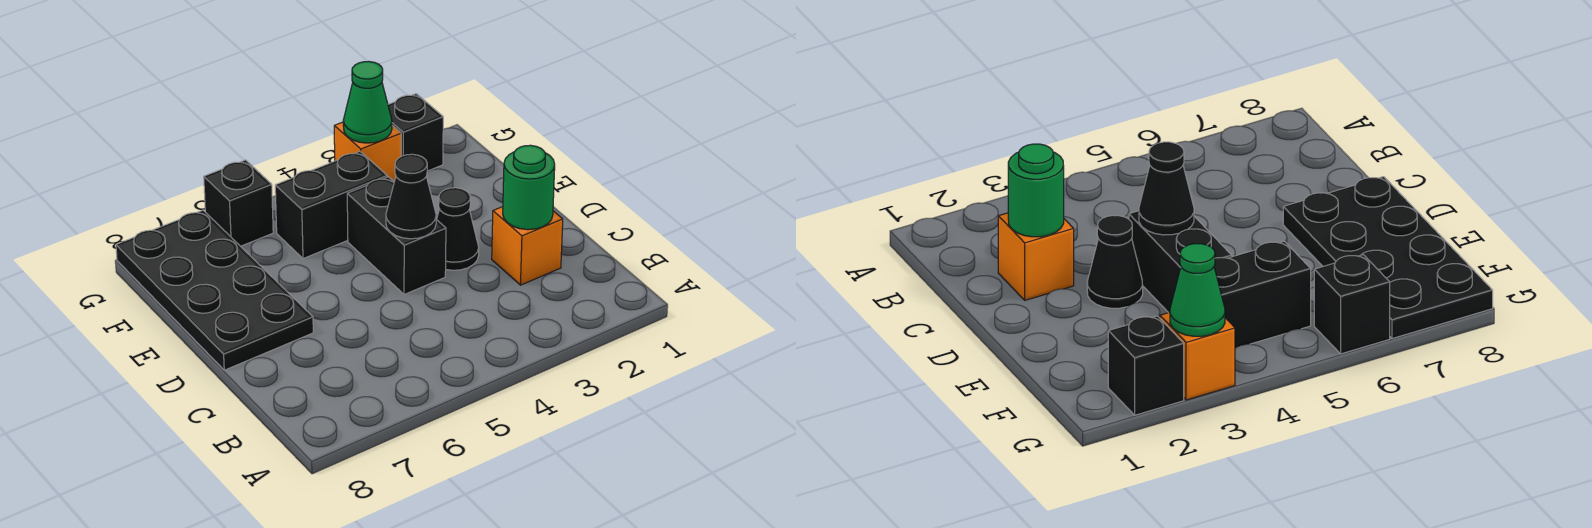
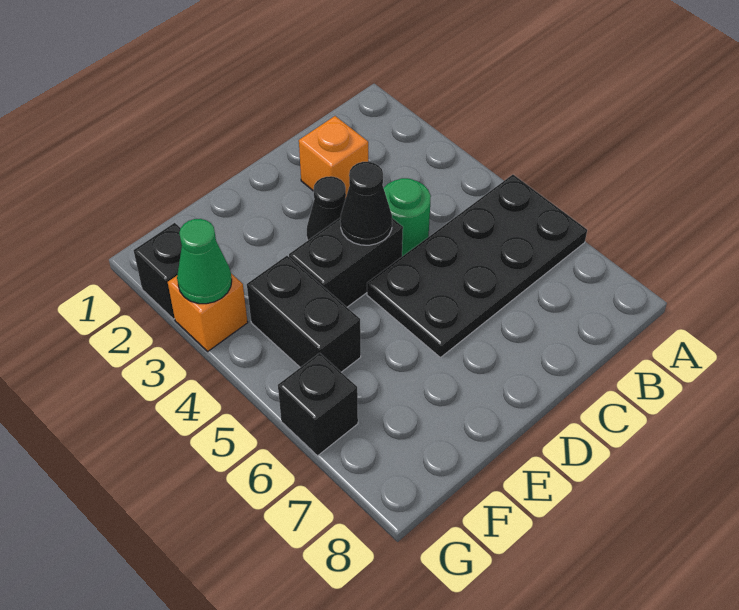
green round brick C2 level 2 -> green round brick C4 level 1
black plate D7:G8 level 1 -> black plate A5:D6 level 1

